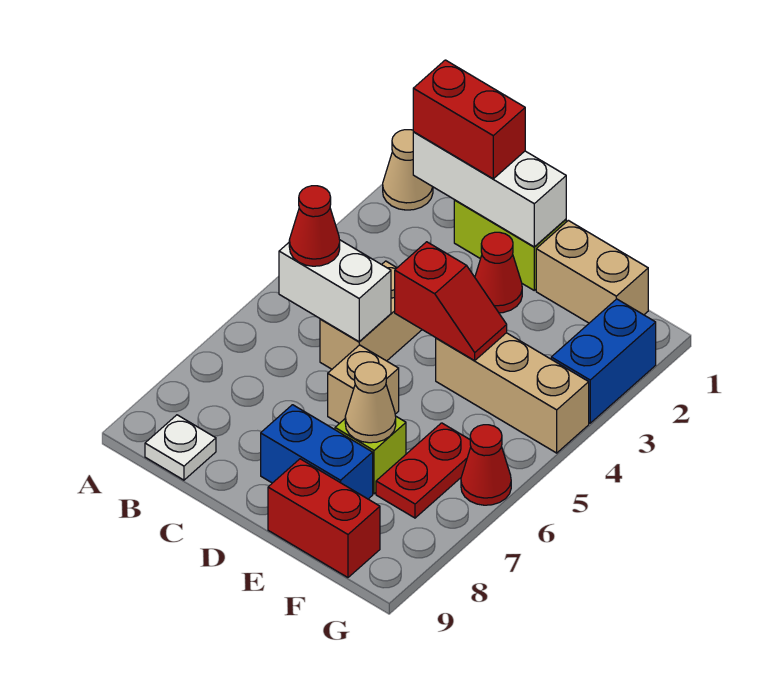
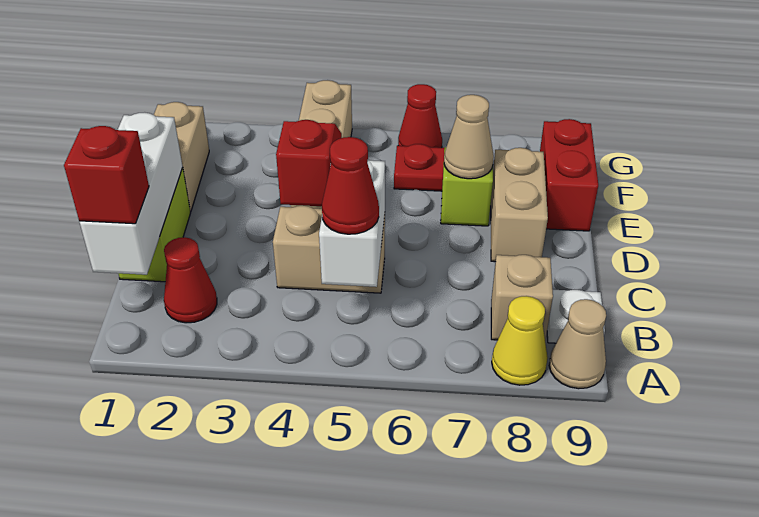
tan cone A1 level 1 -> tan cone A9 level 1
none -> yellow cone A8 level 1
red brick B1:C1 level 3 -> red brick B1 level 3
red cone D2 level 1 -> red cone B2 level 1
tan brick D6 level 1 -> tan brick B8 level 1
blue brick D8:E8 level 1 -> tan brick D8:E8 level 1
blue brick G2:G3 level 1 -> none

